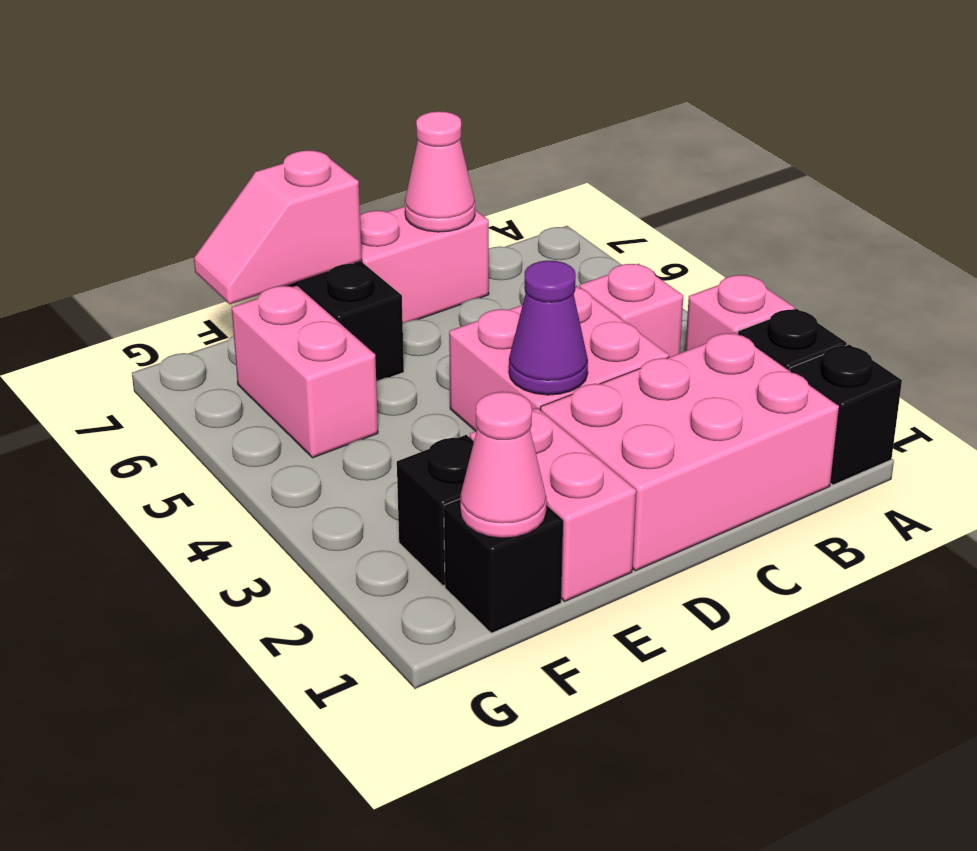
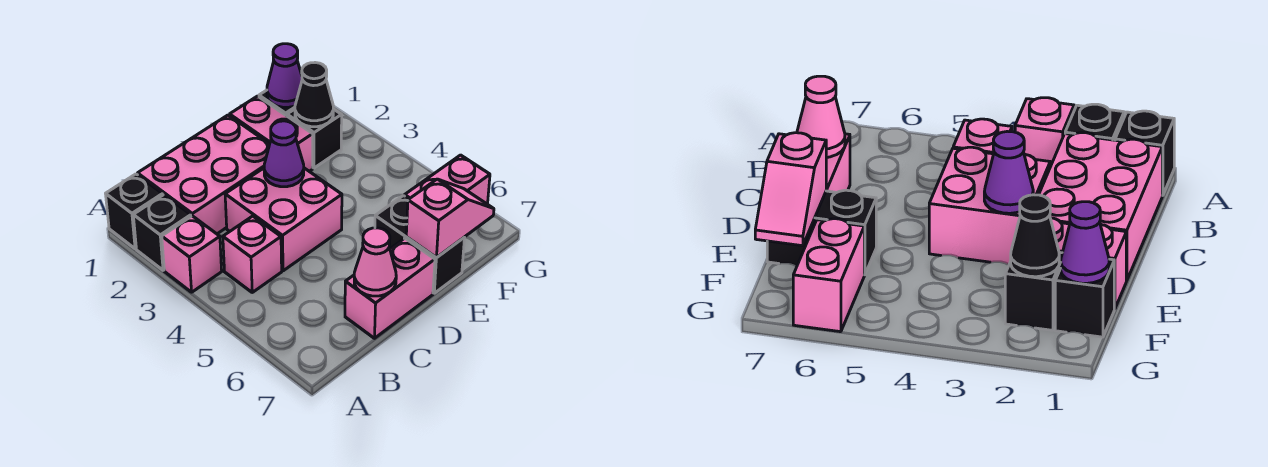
pink cone F1 level 2 -> purple cone F1 level 2
none -> black cone F2 level 2
pink brick F5:F6 level 1 -> pink brick F6:G6 level 1

